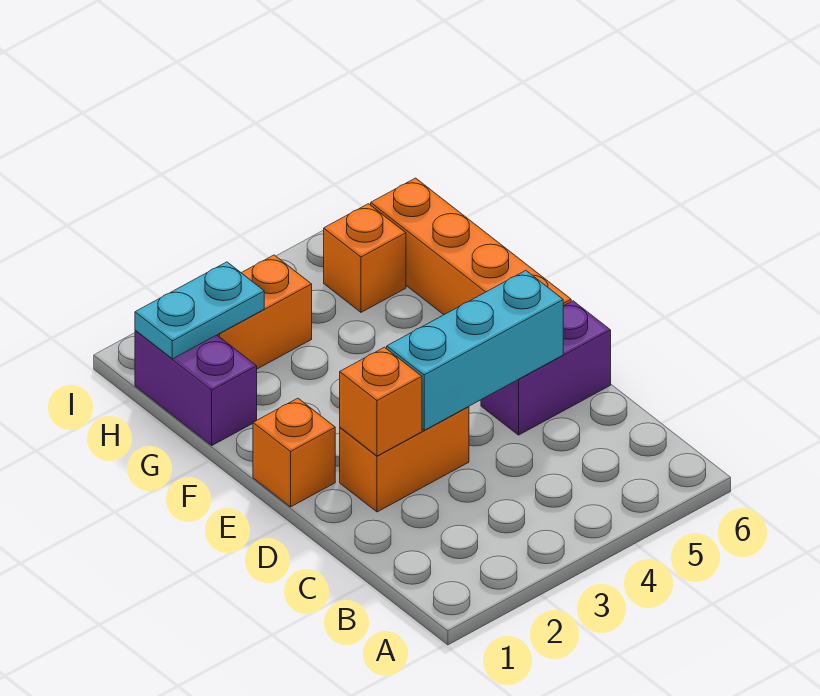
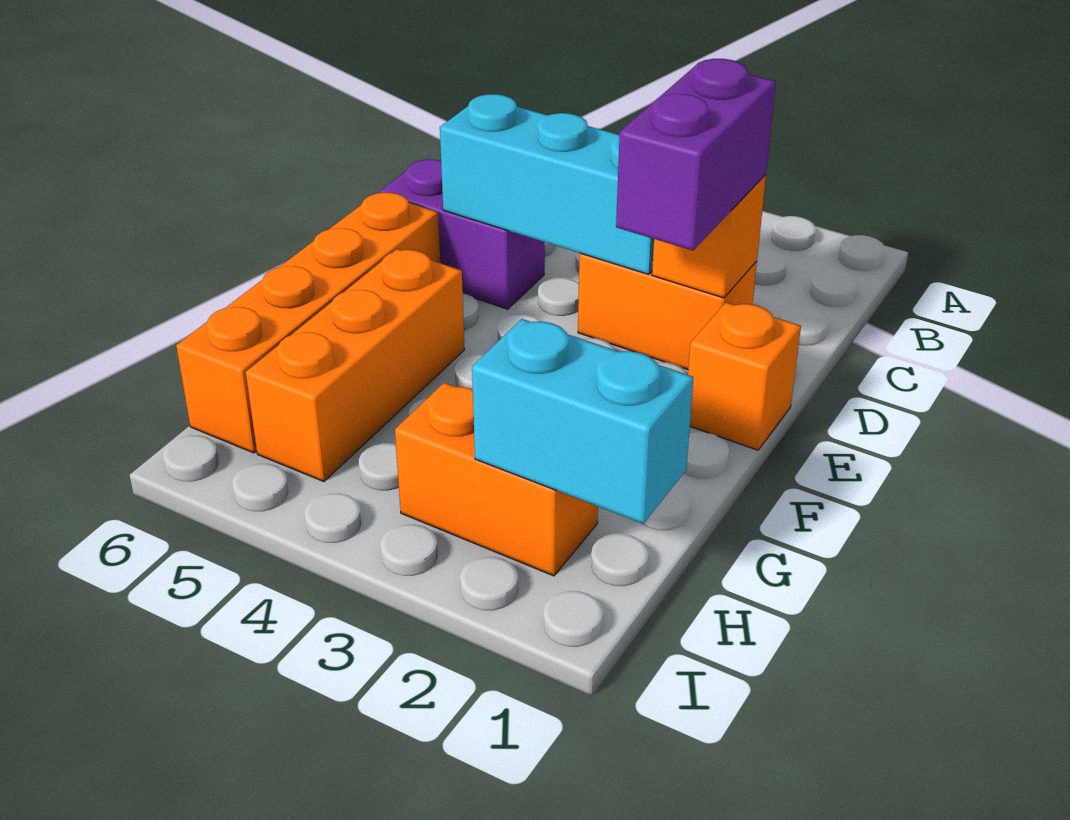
purple brick G1:H1 level 1 -> purple brick D2:E2 level 3
cyan plate H1:H2 level 2 -> cyan brick H1:H2 level 2
orange brick H5 level 1 -> orange brick F5:H5 level 1

